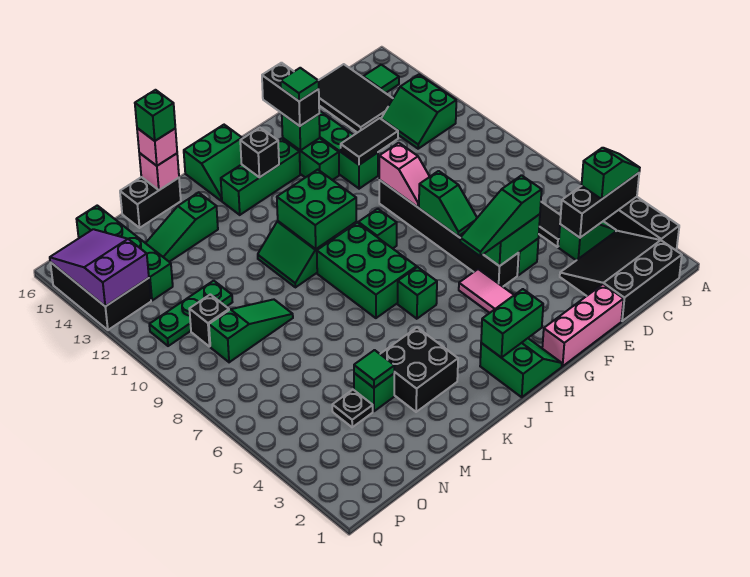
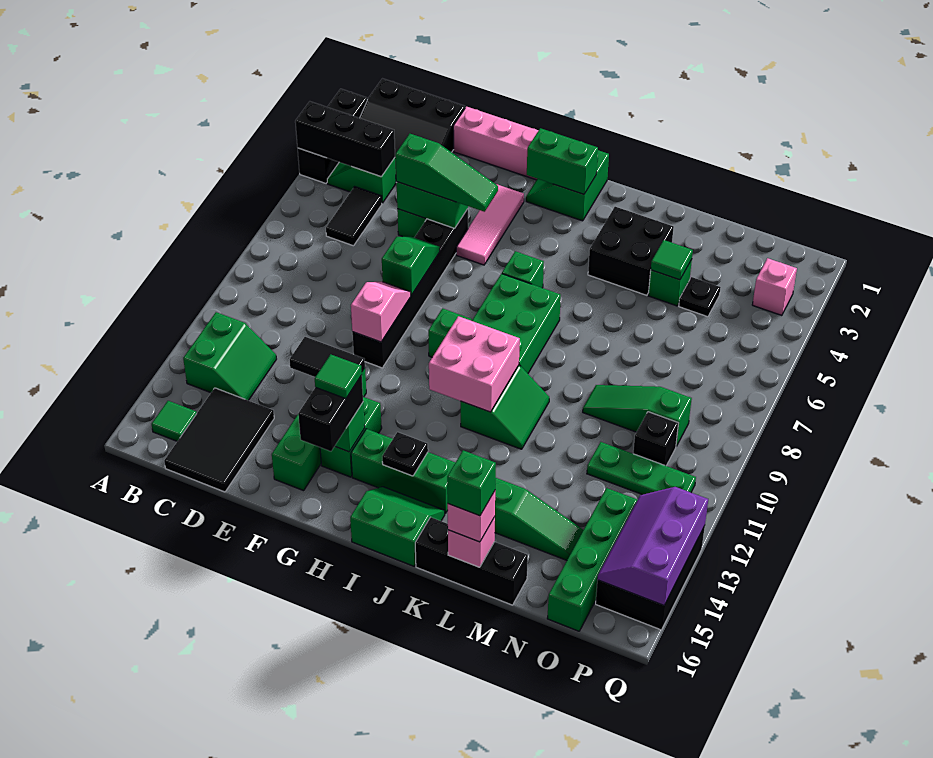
green slope A4:B4 level 3 top B -> none
green brick I10:J11 level 2 -> pink brick I10:J11 level 2
black brick I14 level 2 -> black plate I14 level 2
black brick L16:M16 level 1 -> black brick K16:M16 level 1
none -> pink brick P3 level 1
purple slope P13:Q15 level 2 top 13 -> purple slope P13:Q15 level 2 top Q

